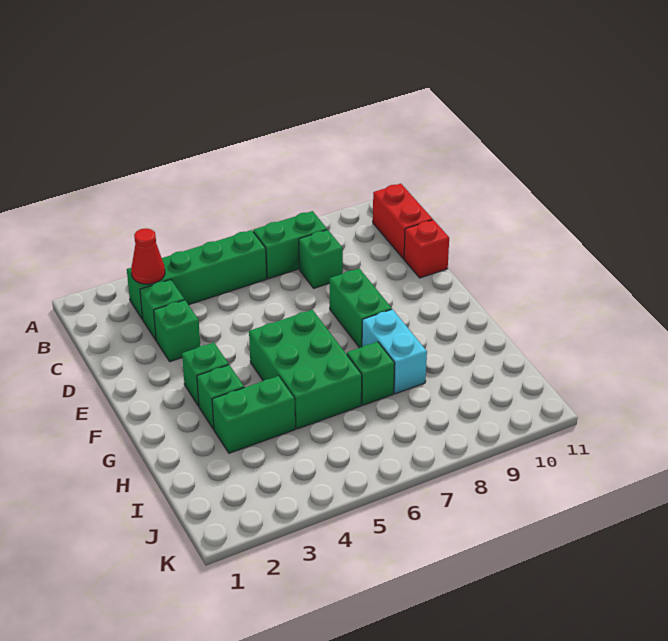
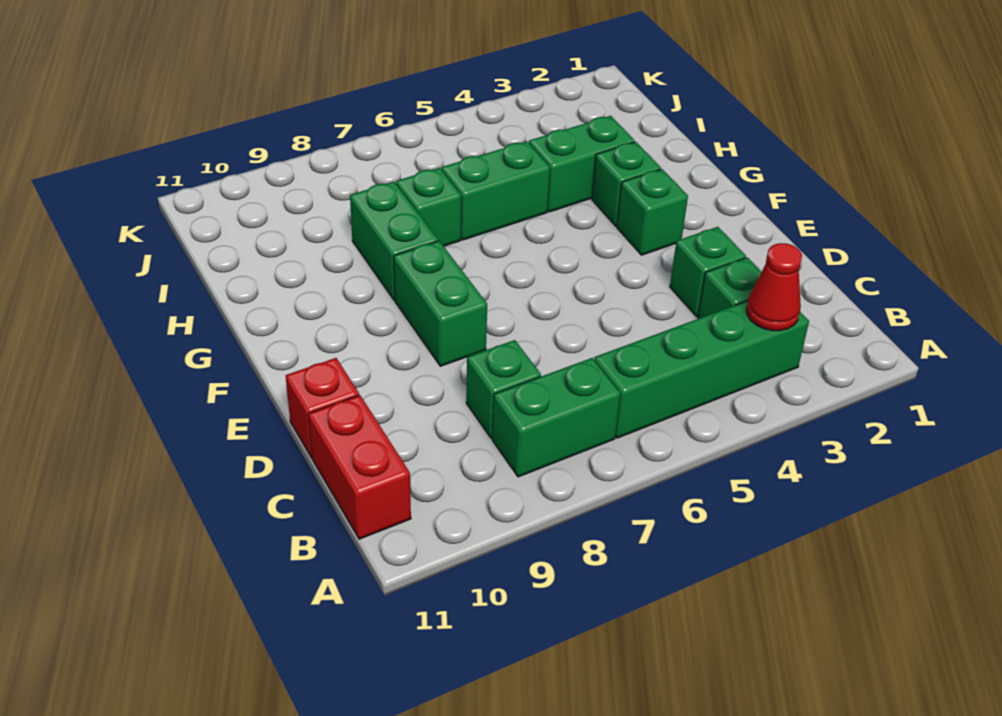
green brick F5:H6 level 1 -> green brick H5:H6 level 1
cyan brick G8:H8 level 1 -> green brick G8:H8 level 1

